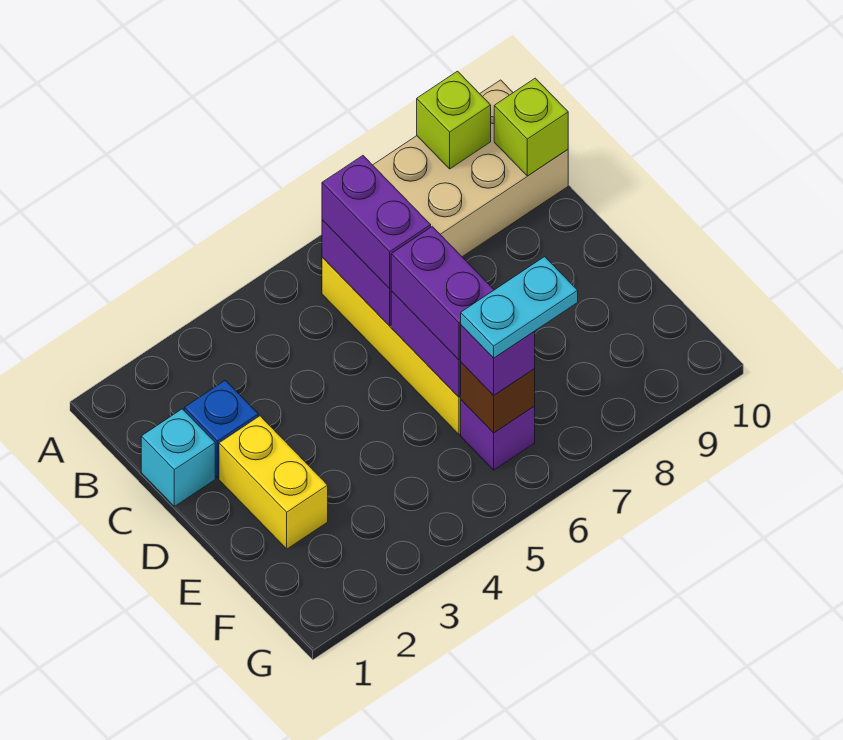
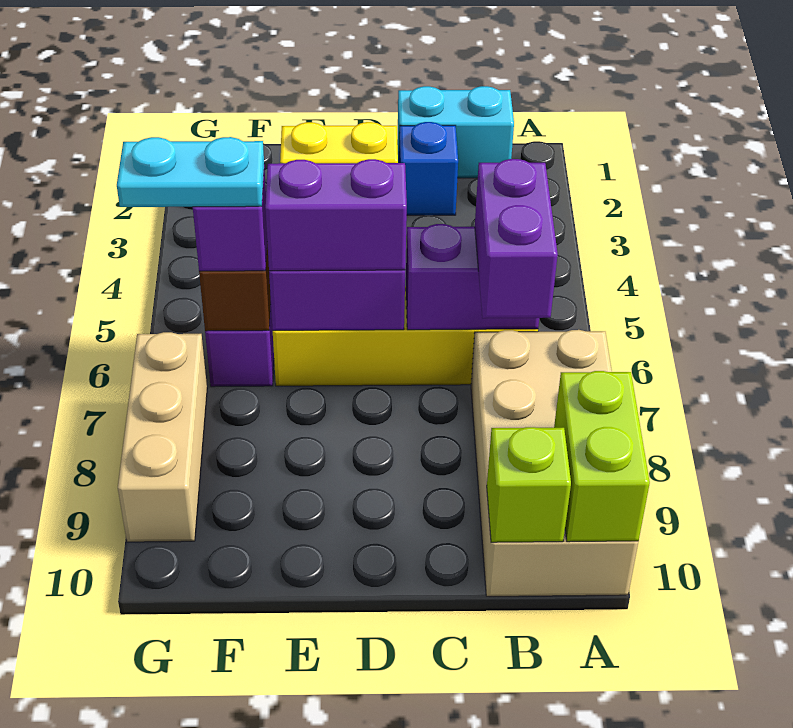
lime brick A9 level 2 -> lime brick A9:A10 level 2
purple brick B6:C6 level 3 -> purple brick B6:B7 level 3
cyan brick C1 level 1 -> cyan brick B1:C1 level 1
cyan plate F6:F7 level 4 -> cyan plate F6:G6 level 4
none -> tan brick G7:G9 level 1

